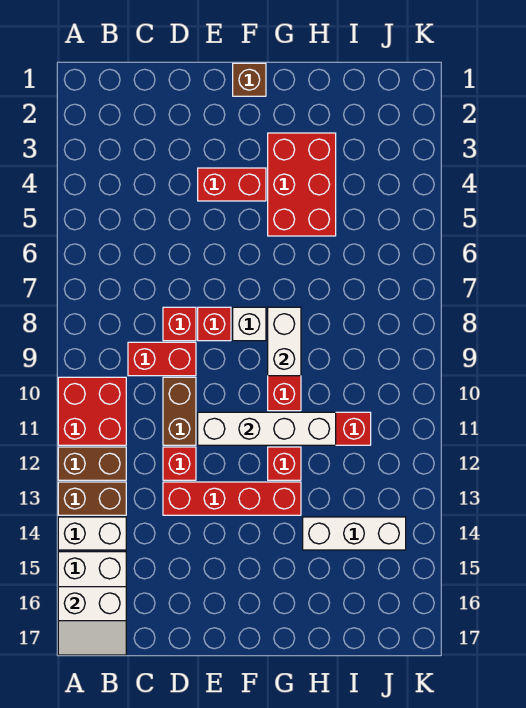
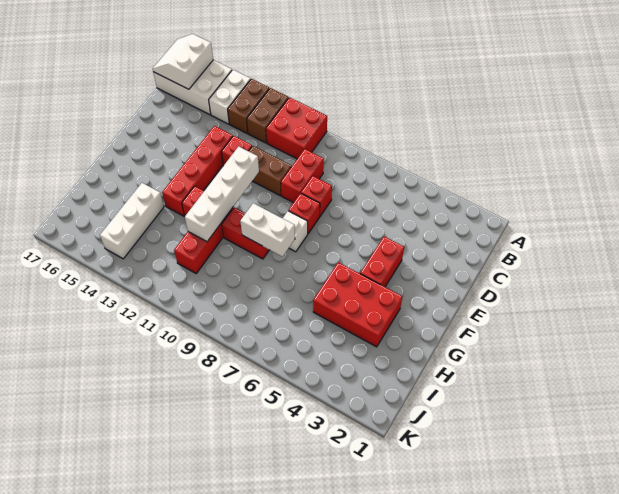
brown brick F1 level 1 -> none

